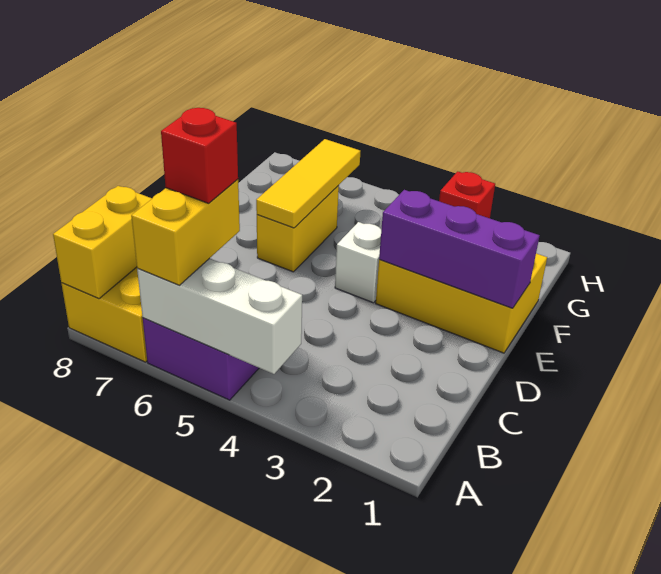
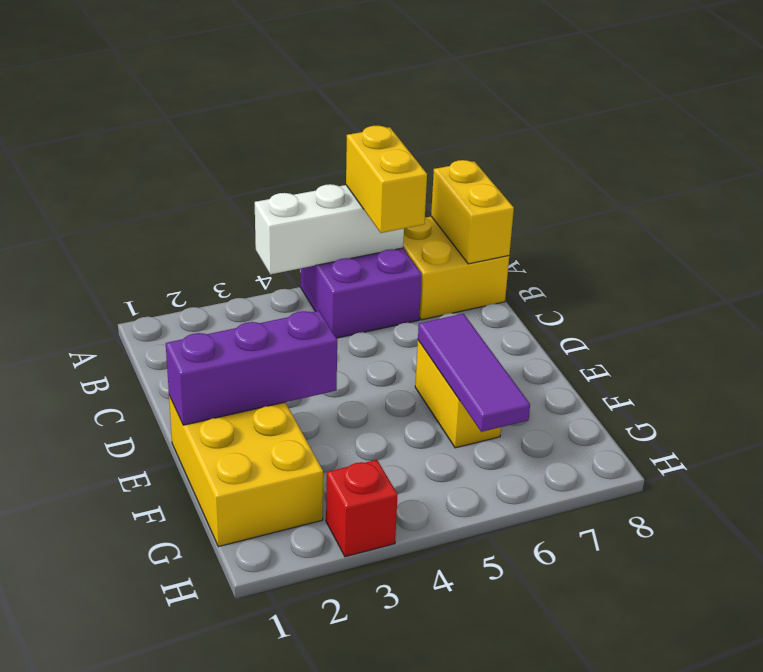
red brick B6 level 4 -> none
yellow brick E1:F3 level 1 -> yellow brick E1:G2 level 1
white brick E4 level 1 -> none
yellow tile E6:G6 level 2 -> purple tile E6:G6 level 2

